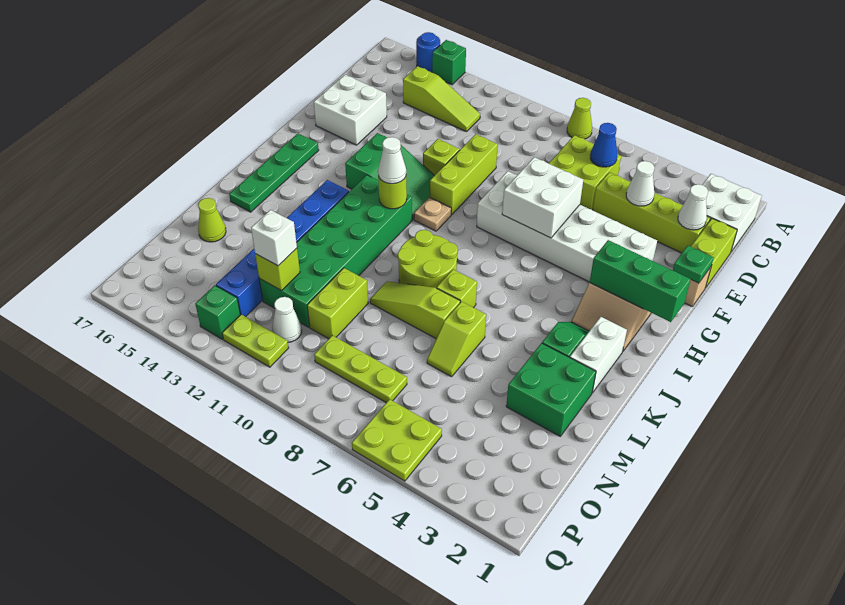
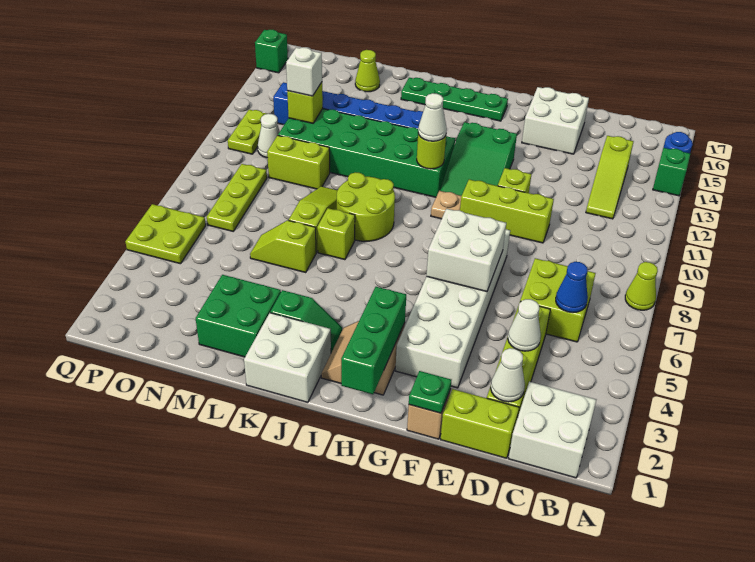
white brick J2:K2 level 1 -> white brick J1:K2 level 1
green brick P13 level 1 -> green brick Q16 level 1

